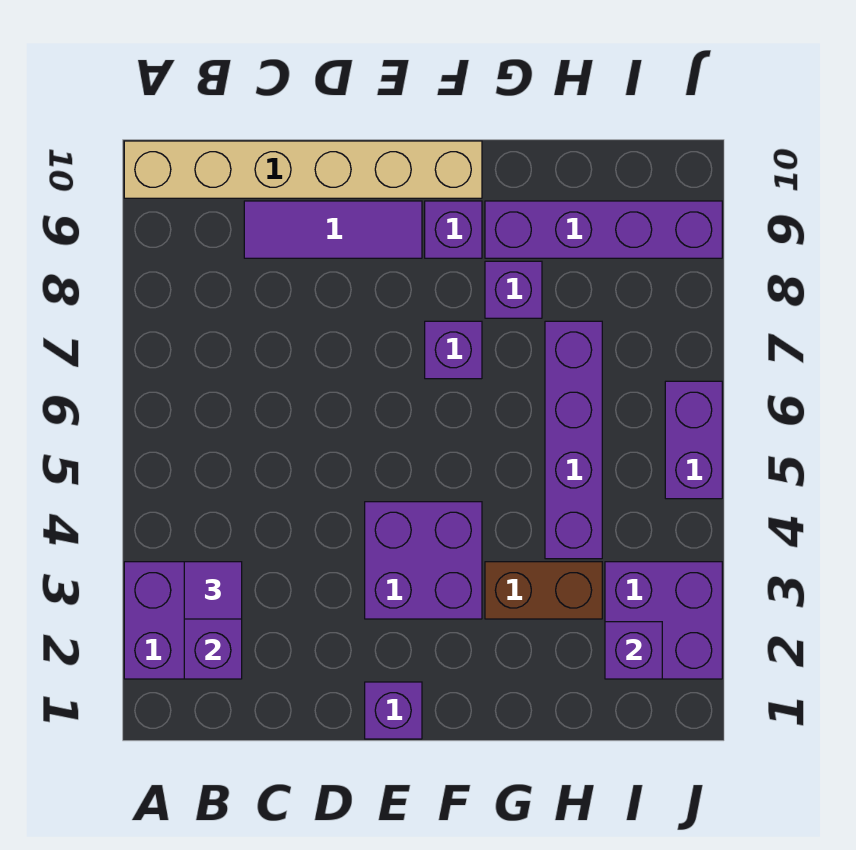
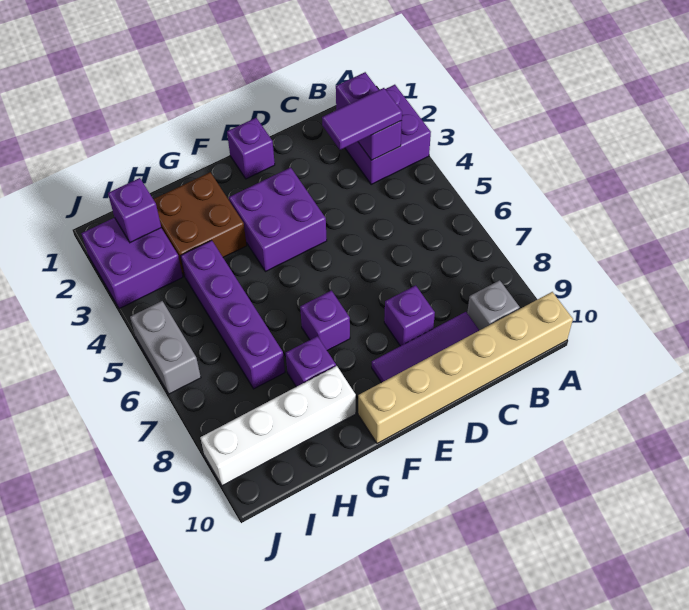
purple tile B3 level 3 -> purple tile B3:C3 level 3
none -> grey brick B9 level 1
purple brick F9 level 1 -> purple brick D8 level 1
brown brick G3:H3 level 1 -> brown brick G2:H3 level 1
purple brick G9:J9 level 1 -> white brick G9:J9 level 1
purple brick J5:J6 level 1 -> grey brick J5:J6 level 1

